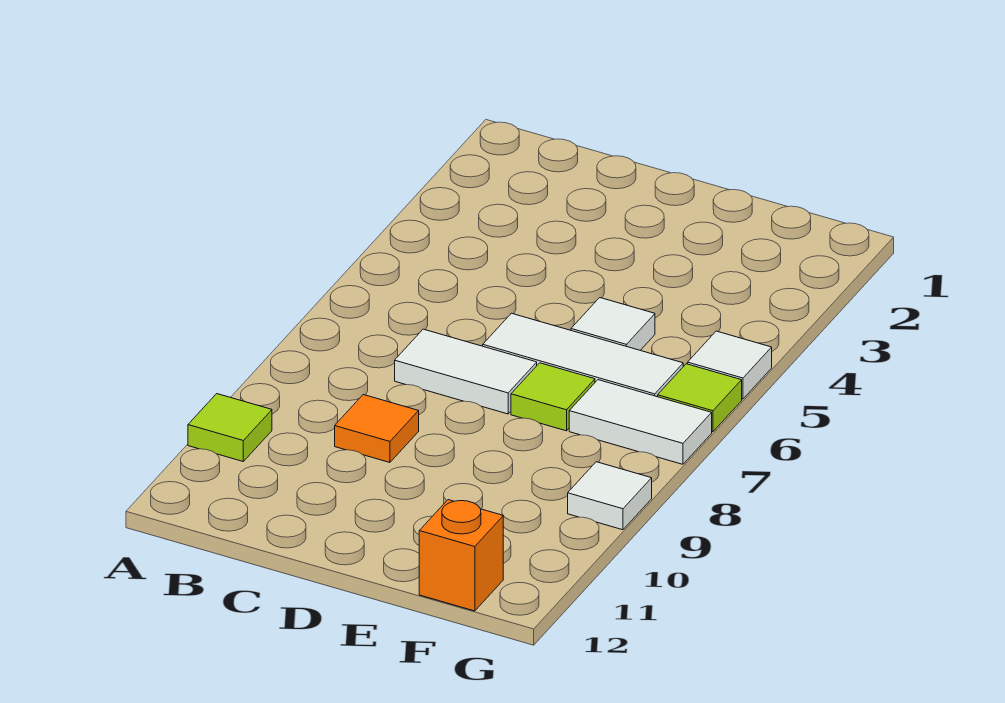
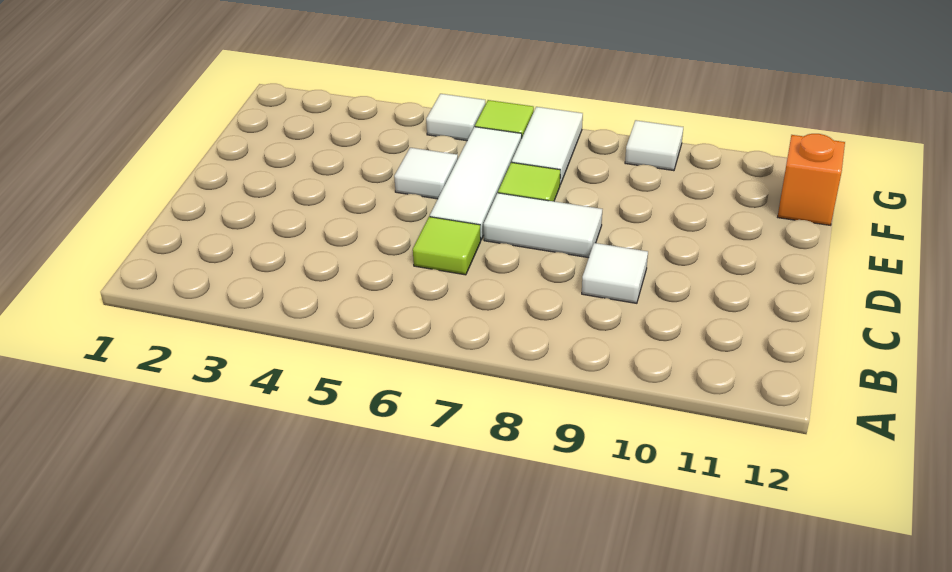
lime tile A10 level 1 -> lime tile C6 level 1
white tile C7:D7 level 1 -> white tile D7:D8 level 1
orange tile C9 level 1 -> white tile C9 level 1

